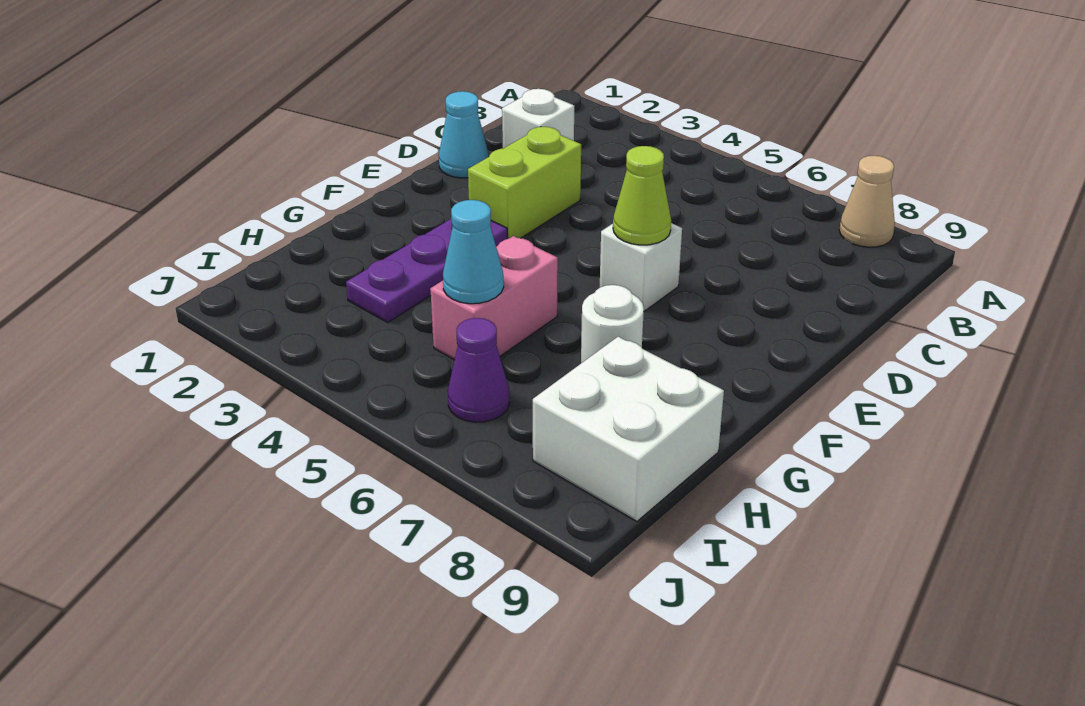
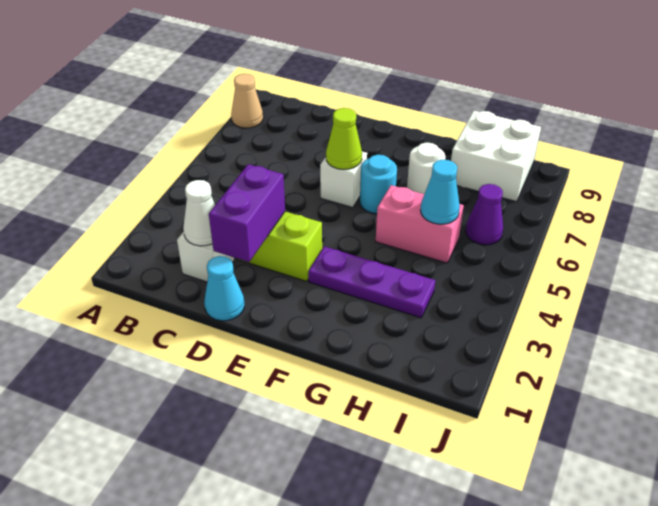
none -> white cone C2 level 2
none -> purple brick D2:D3 level 2
none -> cyan round brick F6 level 1

